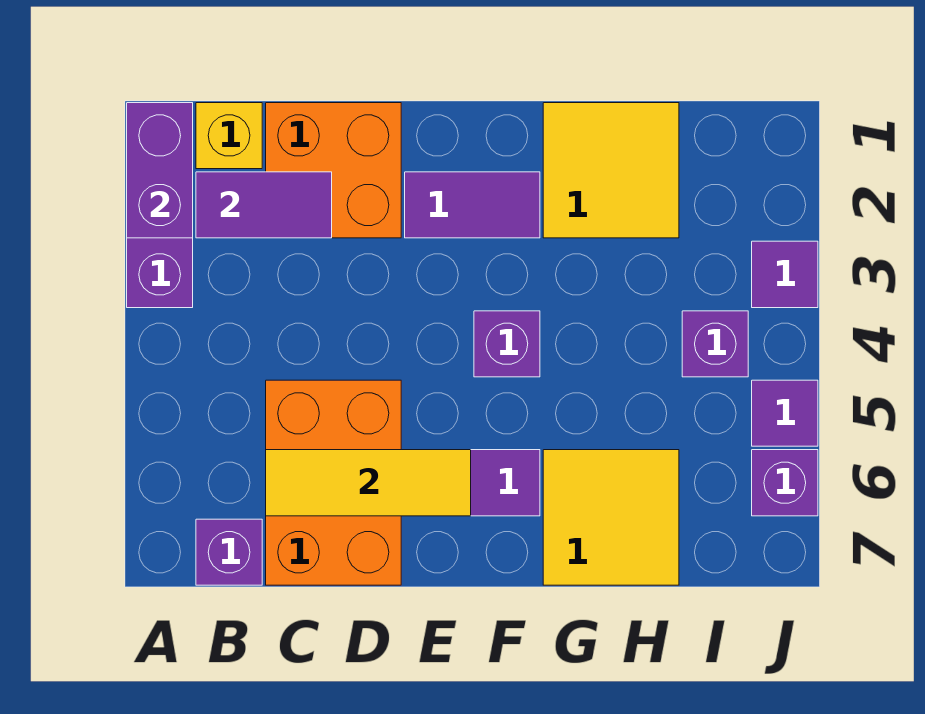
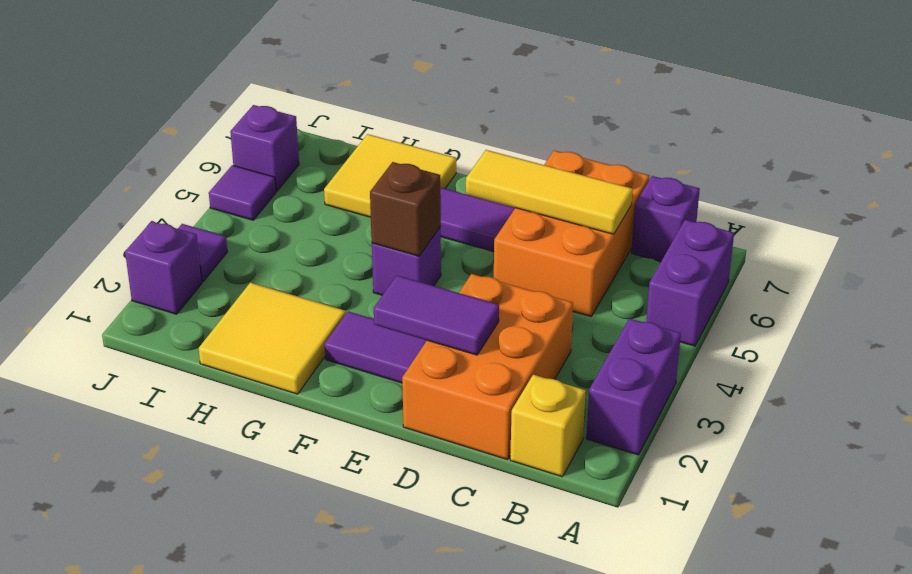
purple brick A1:A2 level 2 -> purple brick A5:A6 level 1
purple tile B2:C2 level 2 -> purple tile D2:E2 level 2
orange brick C1:D2 level 1 -> orange brick C1:D3 level 1
none -> brown brick F4 level 2
purple brick I4 level 1 -> purple brick J2 level 1

